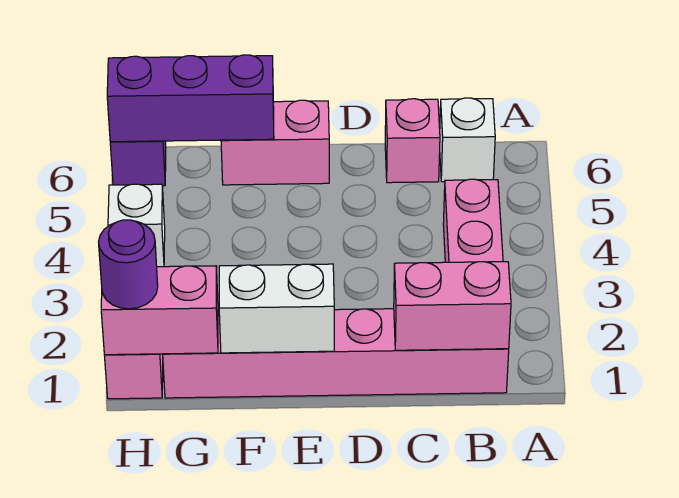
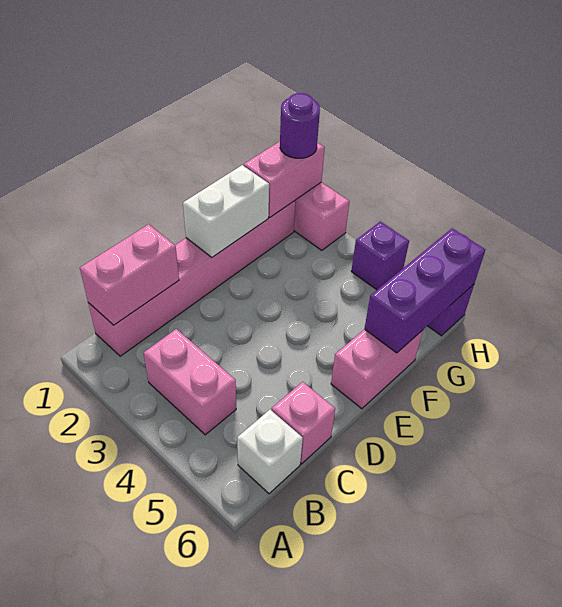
white brick H4 level 1 -> purple brick H4 level 1

